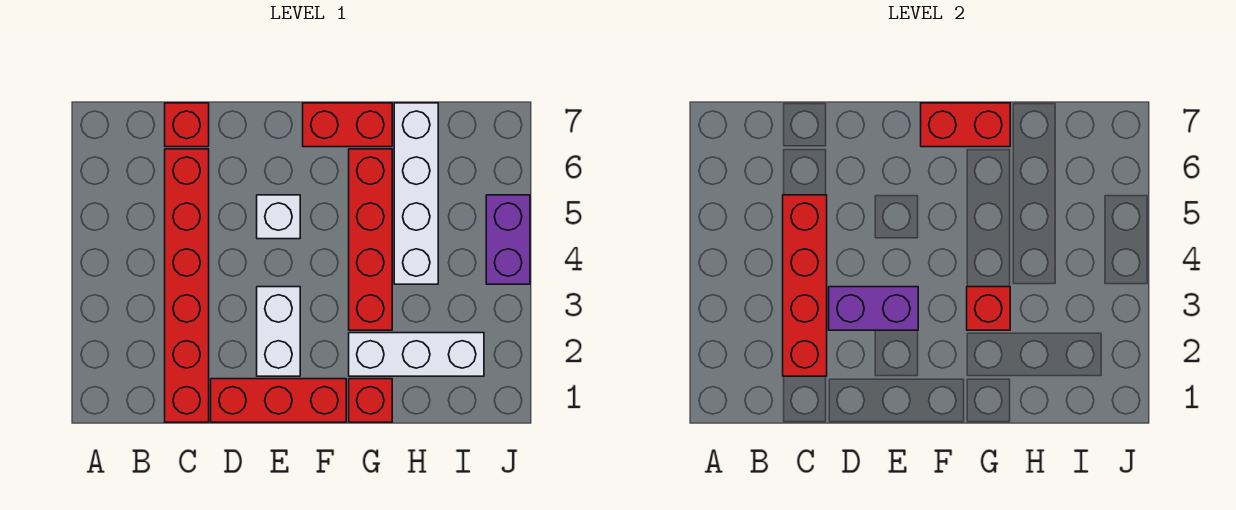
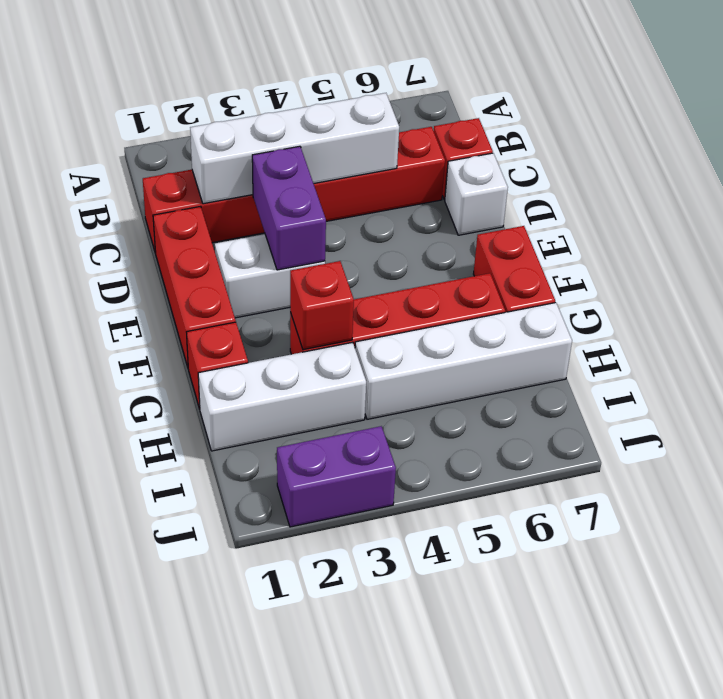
red brick C2:C5 level 2 -> white brick C2:C5 level 2
white brick E5 level 1 -> white brick D7 level 1
red brick F7:G7 level 2 -> none
white brick G2:I2 level 1 -> white brick H1:H3 level 1
purple brick J4:J5 level 1 -> purple brick J2:J3 level 1

